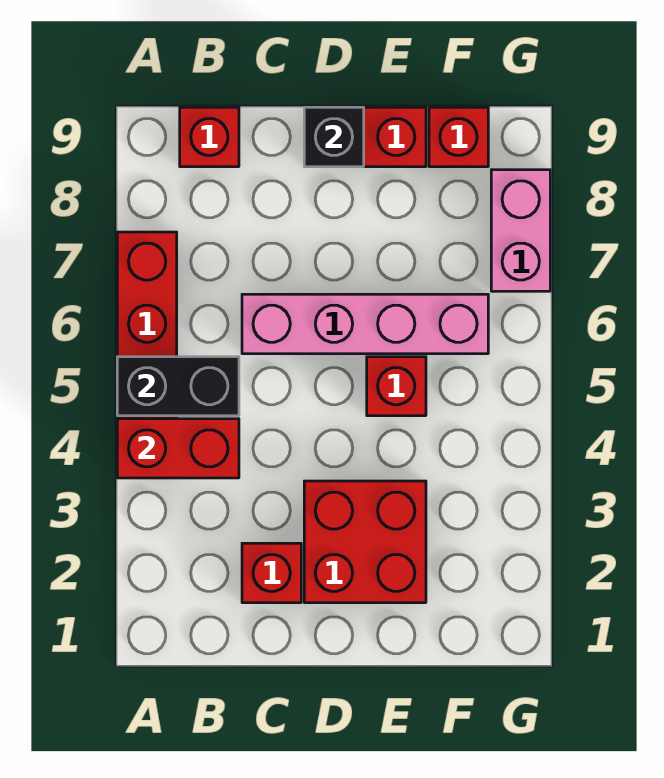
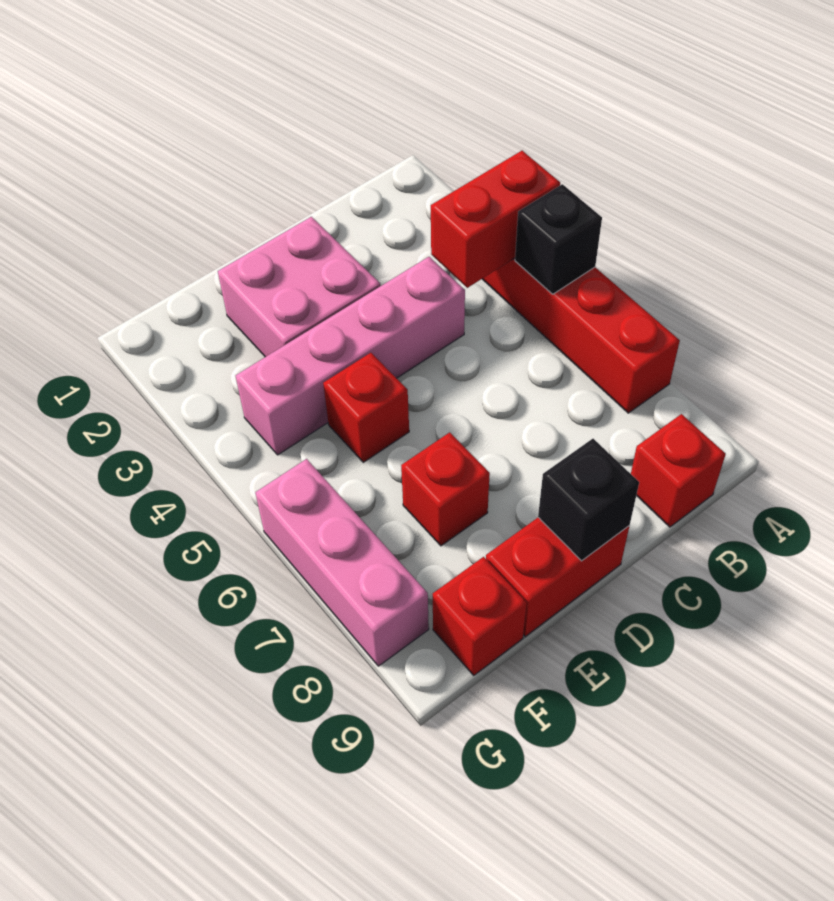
black brick A5:B5 level 2 -> black brick A5 level 2
red brick C2 level 1 -> red brick E7 level 1
pink brick C6:F6 level 1 -> pink brick C4:F4 level 1
red brick D2:E3 level 1 -> pink brick D2:E3 level 1
pink brick G7:G8 level 1 -> pink brick G6:G8 level 1

